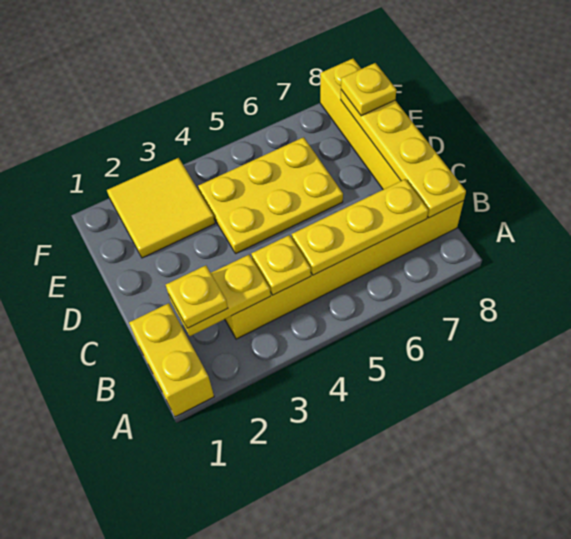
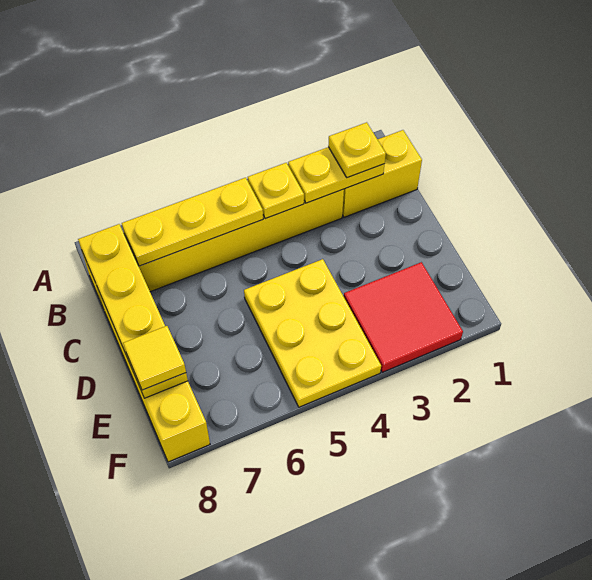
yellow brick A1:B1 level 1 -> yellow brick B1:B2 level 1
yellow plate D4:E6 level 1 -> yellow plate D4:F5 level 1
yellow tile E2:F3 level 1 -> red tile E2:F3 level 1
yellow plate E8 level 3 -> yellow tile E8 level 3

